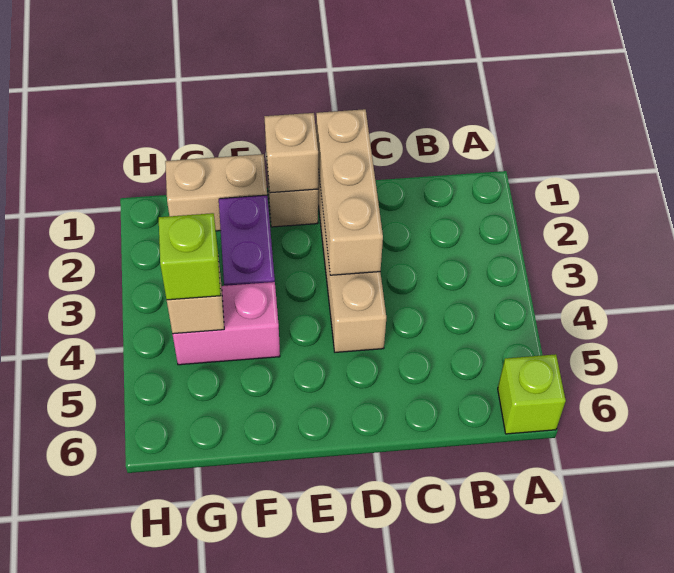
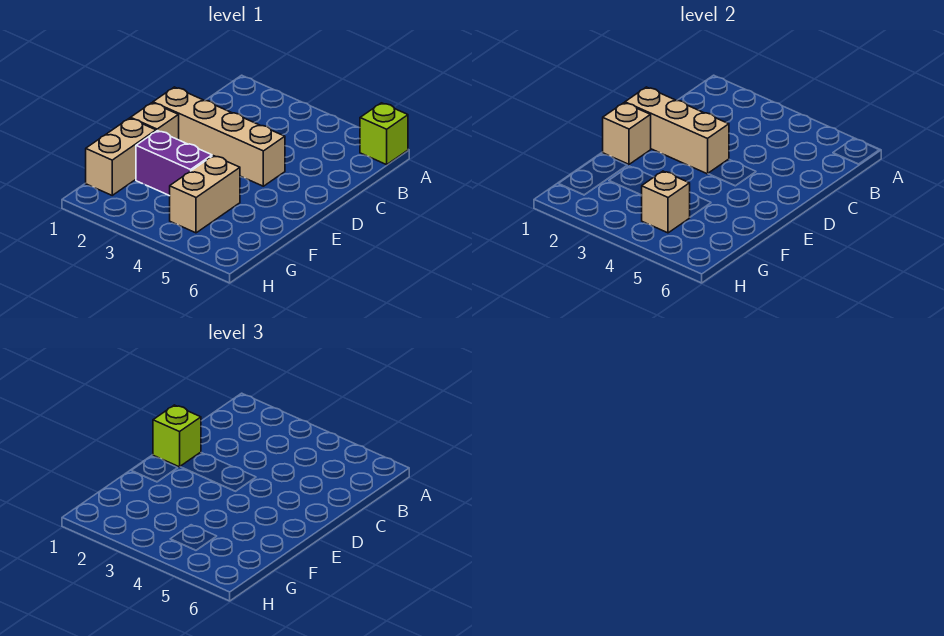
pink brick F4:G4 level 1 -> tan brick F4:G4 level 1
lime brick G4 level 3 -> lime brick D1 level 3

